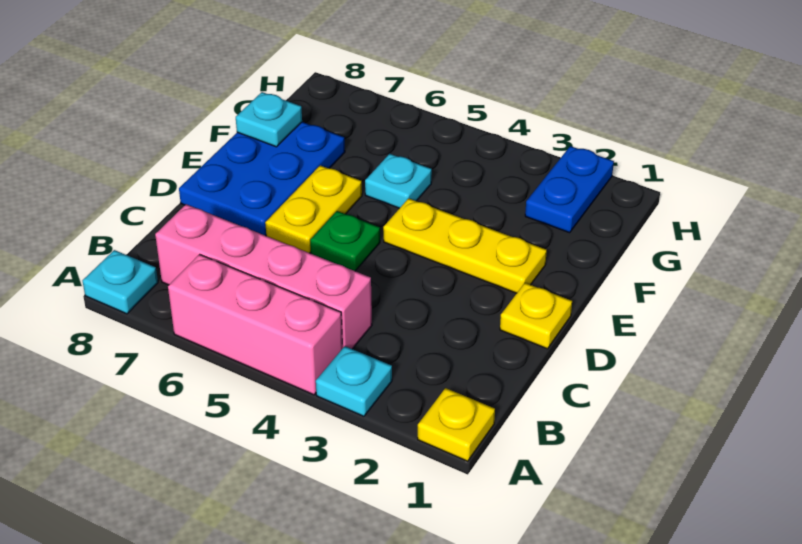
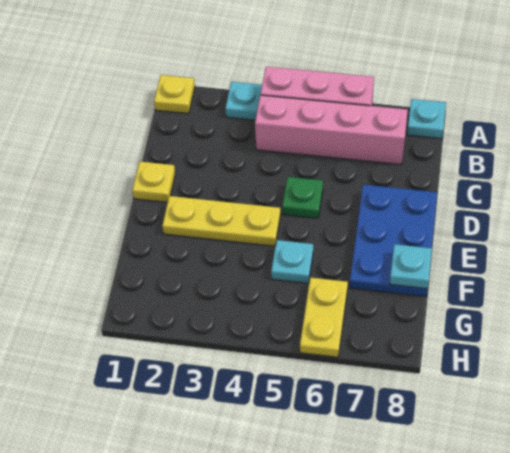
yellow plate D6:E6 level 1 -> yellow plate G6:H6 level 1
blue plate G2:H2 level 1 -> none

